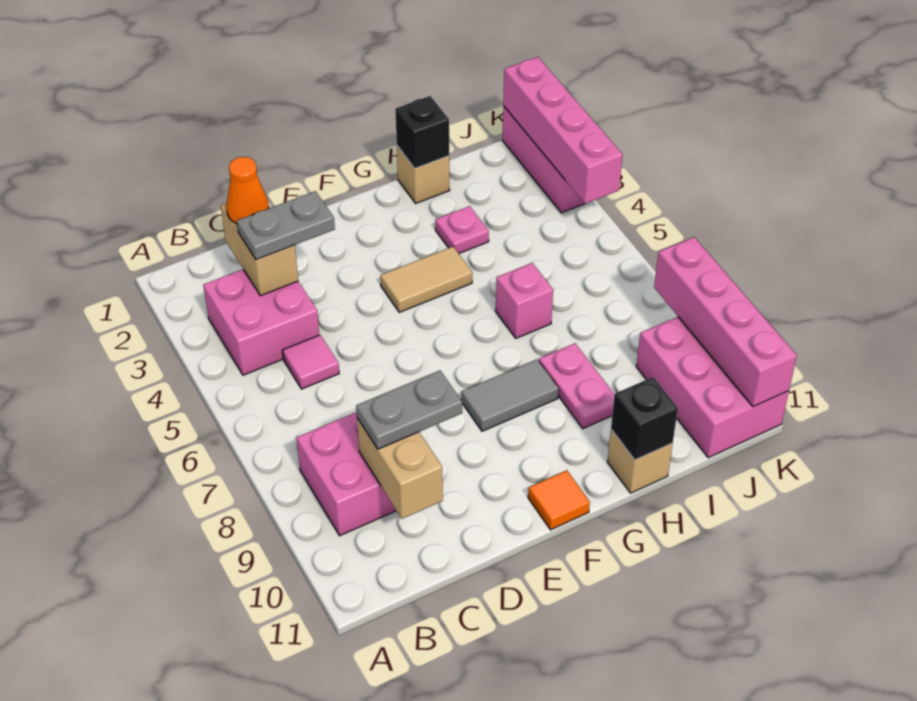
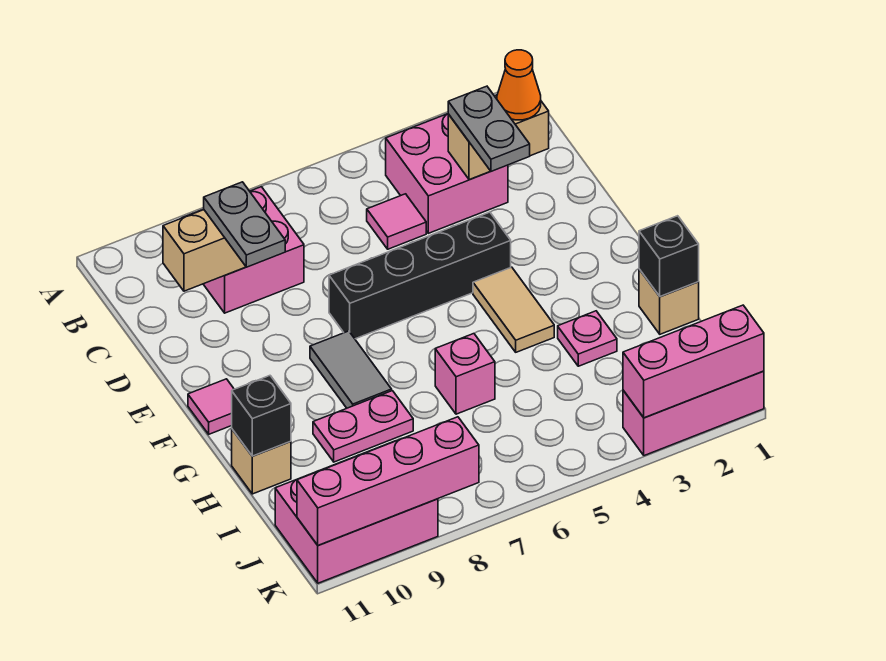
none -> black brick E4:E7 level 1
orange tile F11 level 1 -> pink tile F11 level 1
pink brick K1:K4 level 2 -> pink brick K1:K3 level 2

